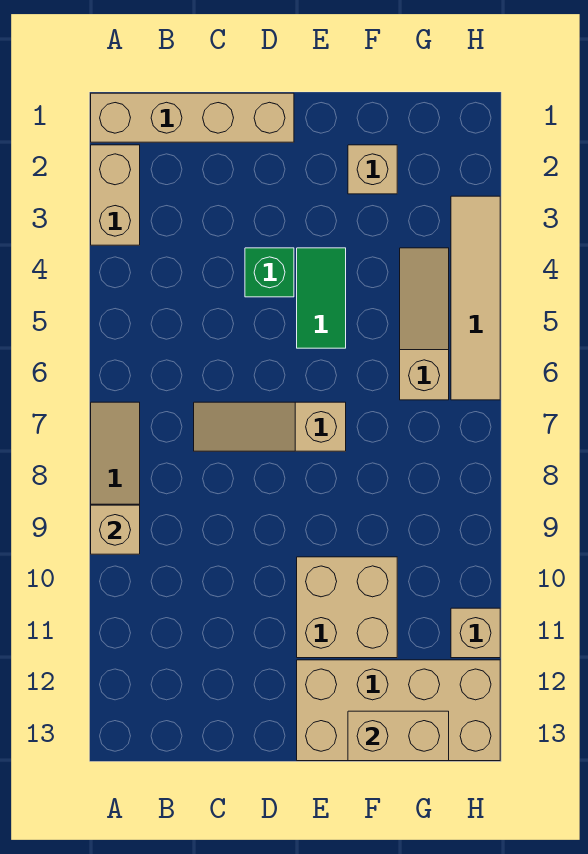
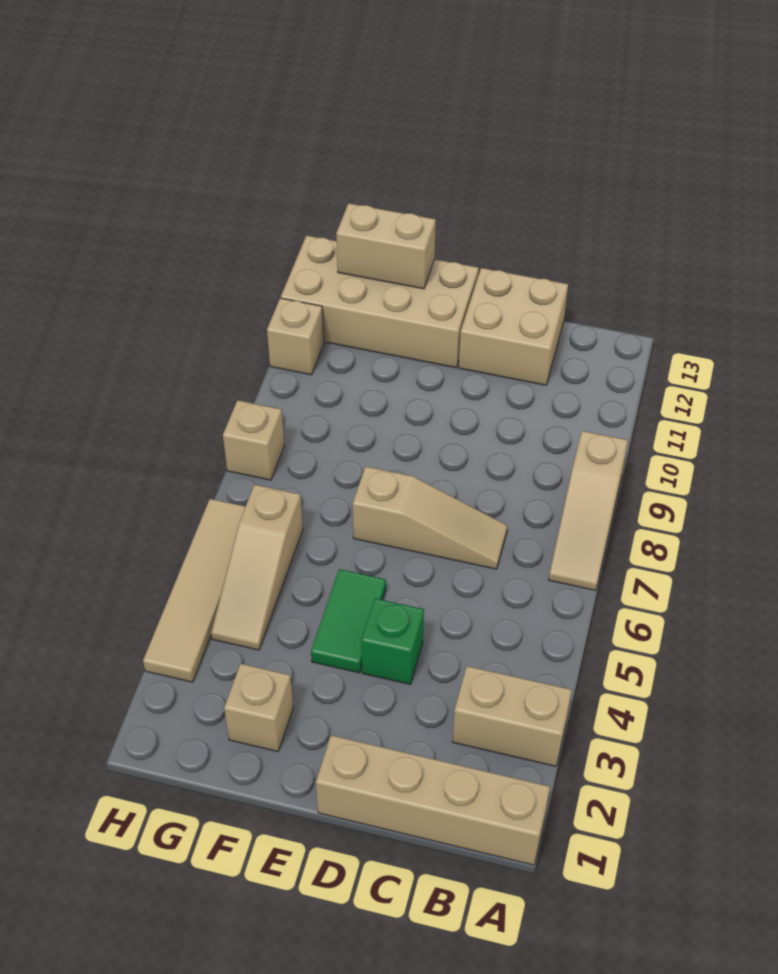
tan brick A2:A3 level 1 -> tan brick A3:B3 level 1
tan brick A9 level 2 -> tan brick H8 level 1
tan brick E10:F11 level 1 -> tan brick C12:D13 level 1

